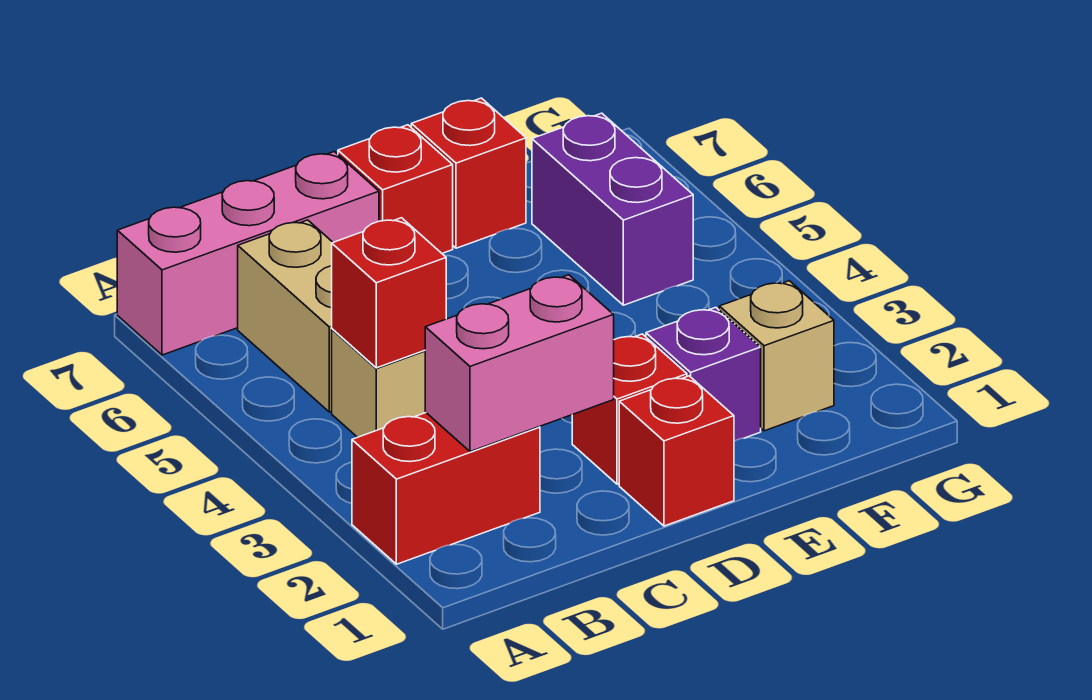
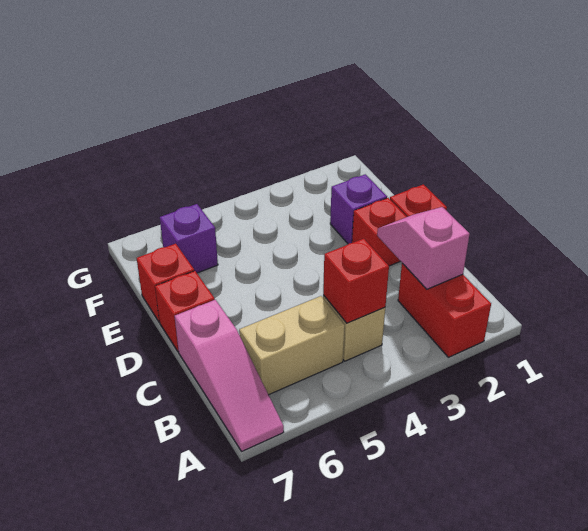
pink brick A7:C7 level 1 -> pink slope A7:C7 level 1 top C
pink brick B2:C2 level 2 -> pink slope B2:C2 level 2 top B
tan brick F2 level 1 -> none
purple brick F5:F6 level 1 -> purple brick F6 level 1

